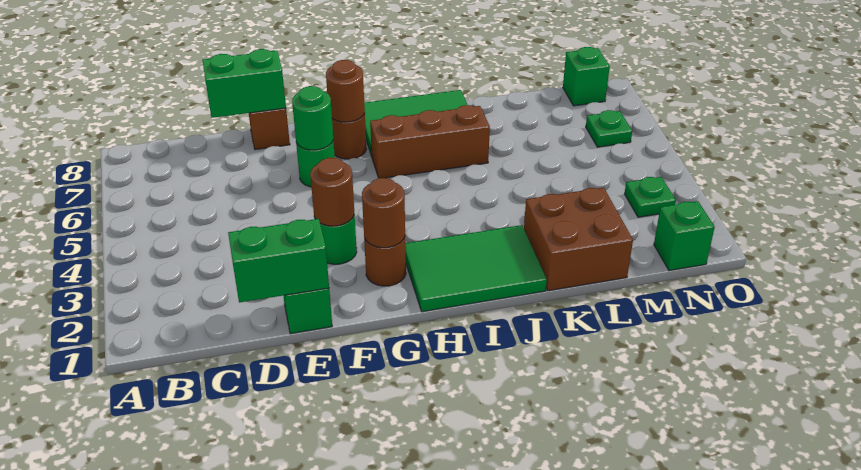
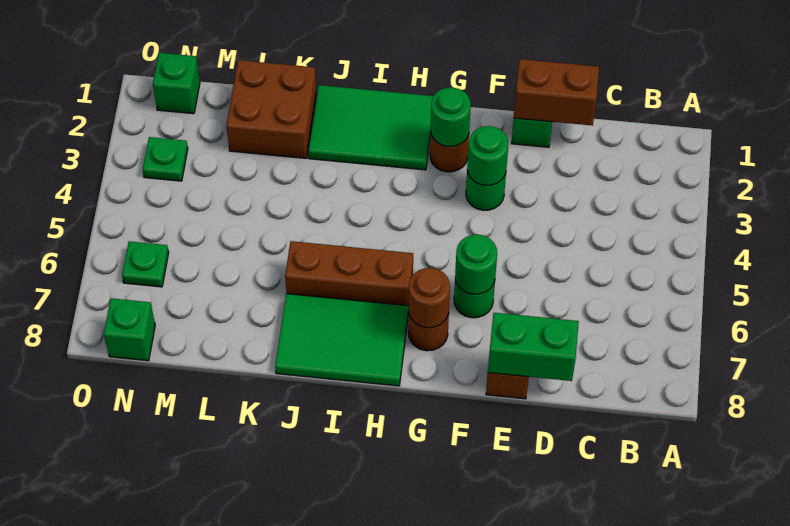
green brick D1:E1 level 2 -> brown brick D1:E1 level 2
brown round brick F3 level 2 -> green round brick F3 level 2
brown round brick G2 level 2 -> green round brick G2 level 2

